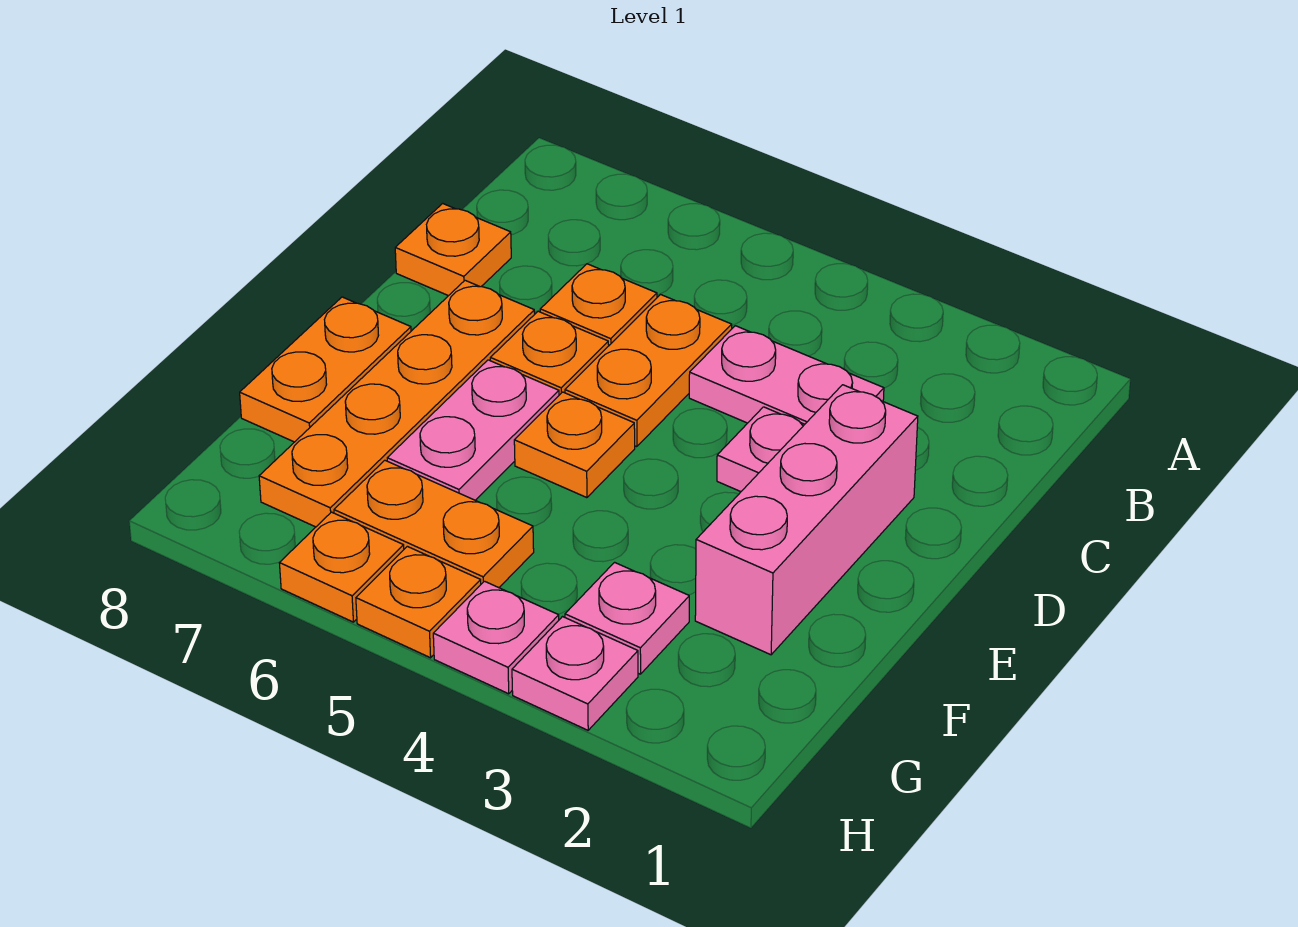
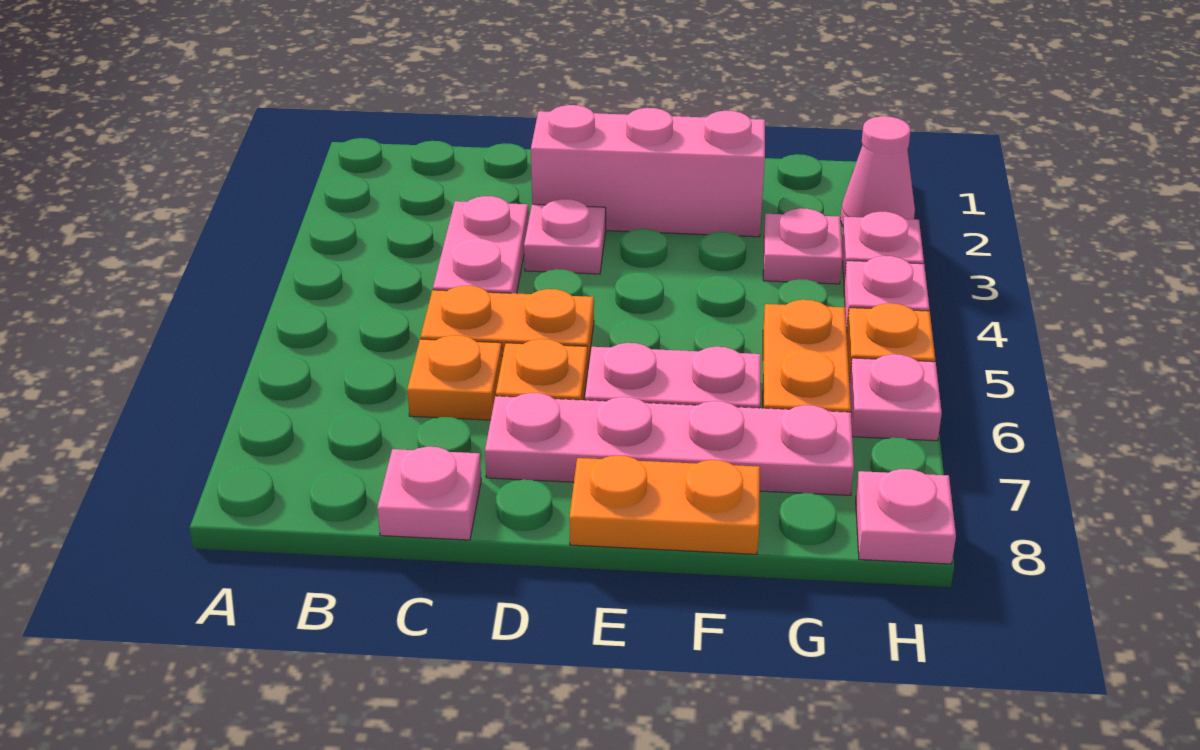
orange plate C8 level 1 -> pink plate C8 level 1
orange plate D7:G7 level 1 -> pink plate D7:G7 level 1
orange plate E5 level 1 -> none
none -> pink cone H2 level 1
orange plate H6 level 1 -> pink plate H6 level 1
none -> pink plate H8 level 1

